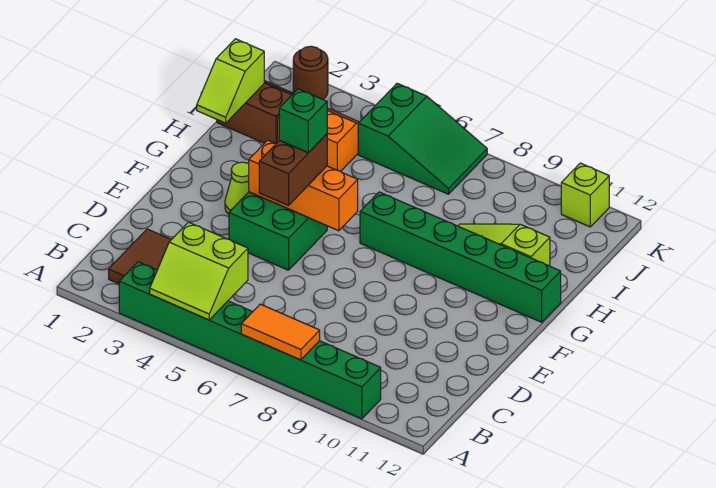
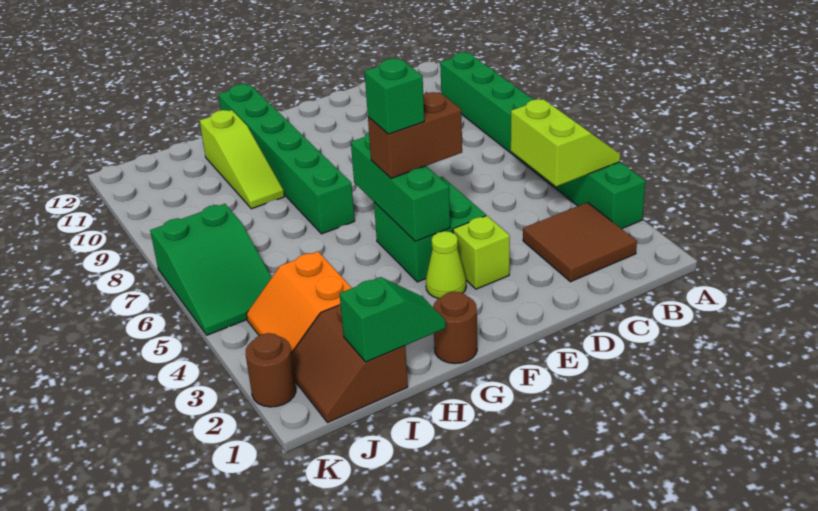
orange tile A7:A8 level 2 -> none
orange brick F4:F6 level 2 -> green brick F4:F6 level 2
none -> brown round brick G1 level 1
lime slope H1:I1 level 2 top I -> green slope H1:I1 level 2 top I
green slope J5:K7 level 1 top 5 -> green slope J5:K7 level 1 top 7
lime brick K11 level 1 -> lime brick E3 level 1

